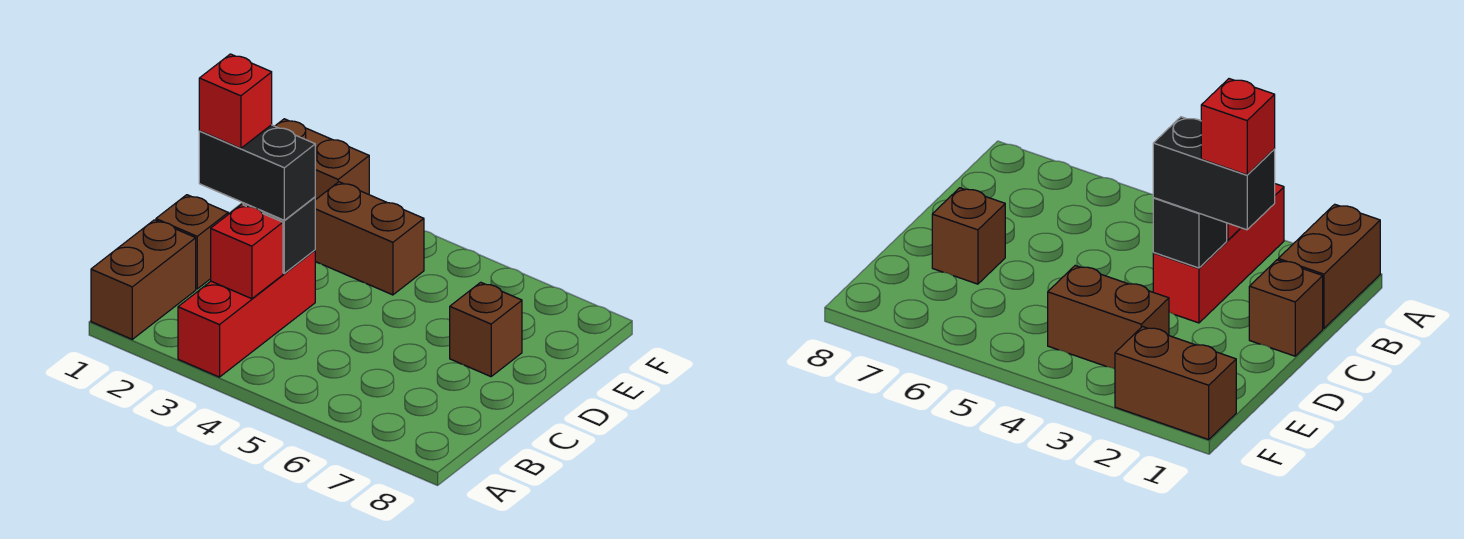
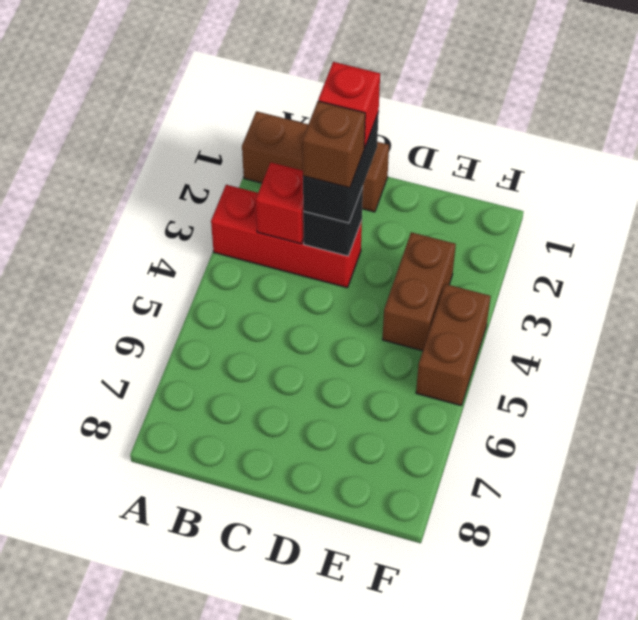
brown brick D7 level 1 -> brown brick C3 level 4
brown brick F1:F2 level 1 -> brown brick F4:F5 level 1

